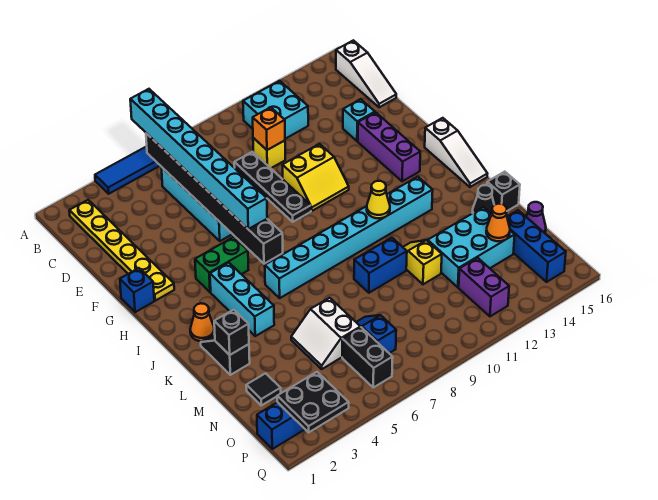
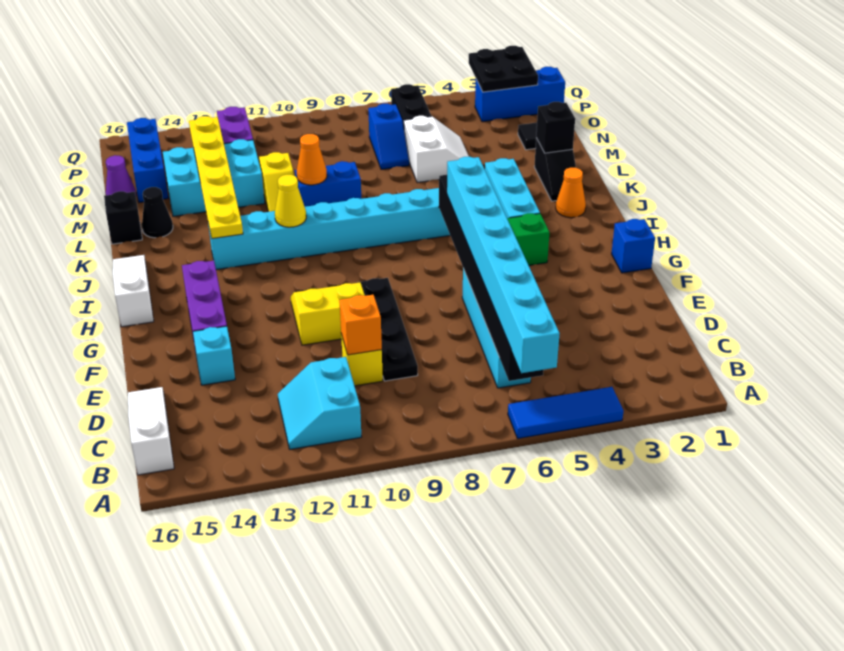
yellow plate B2:G2 level 1 -> yellow plate J13:O13 level 2
cyan brick B11:C12 level 1 -> cyan slope B11:C12 level 1 top 11
orange cone N14 level 2 -> orange cone L10 level 2

